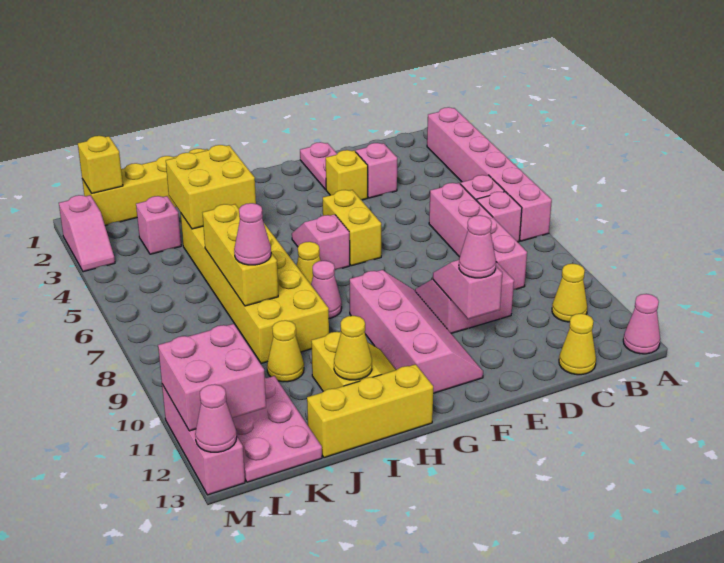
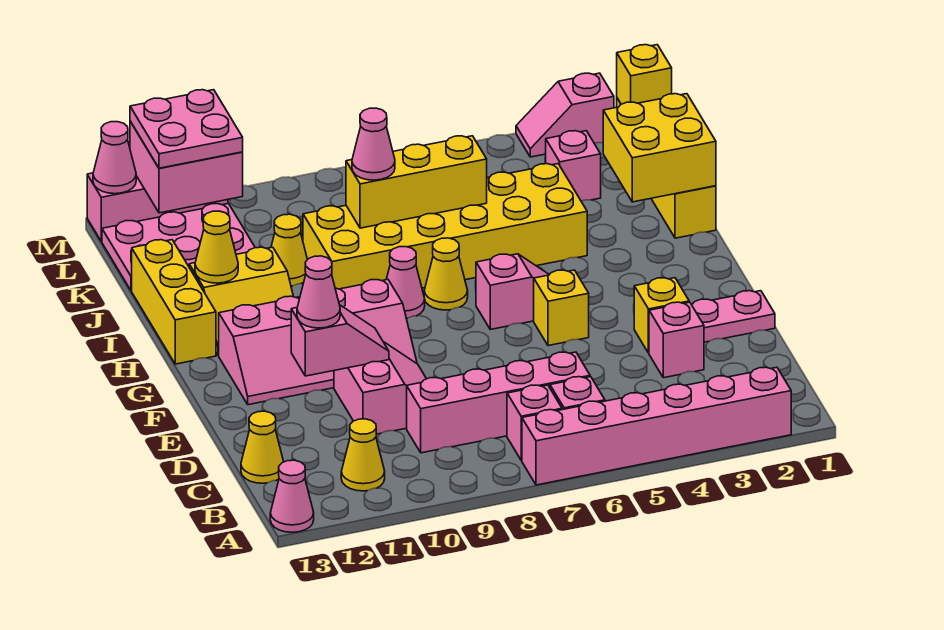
yellow brick F5:F6 level 1 -> yellow brick F5 level 1
yellow brick I3:J4 level 2 -> yellow brick I1:J2 level 2
none -> pink plate L11:M12 level 3

